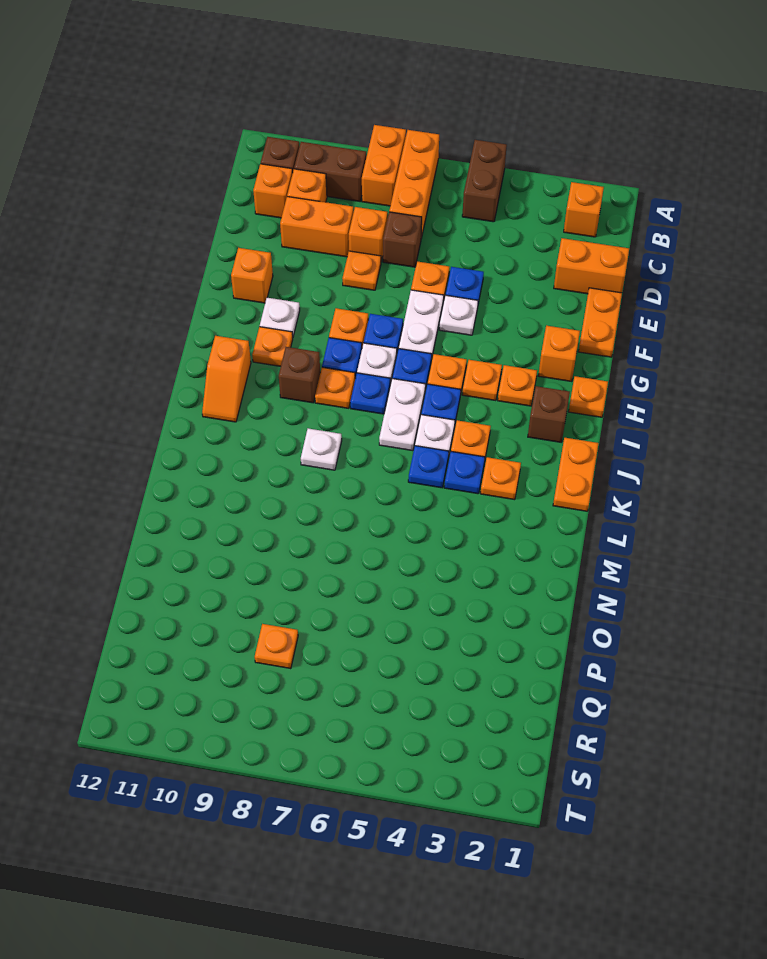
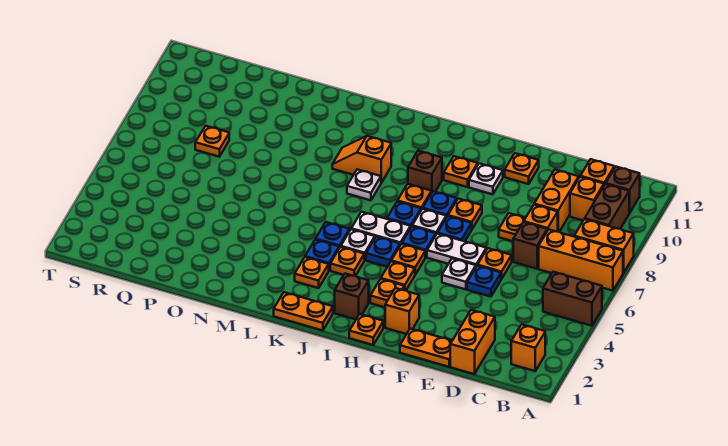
orange brick F11 level 1 -> orange plate F11 level 1
orange slope I11:J11 level 1 top I -> orange slope K9:L9 level 1 top K

